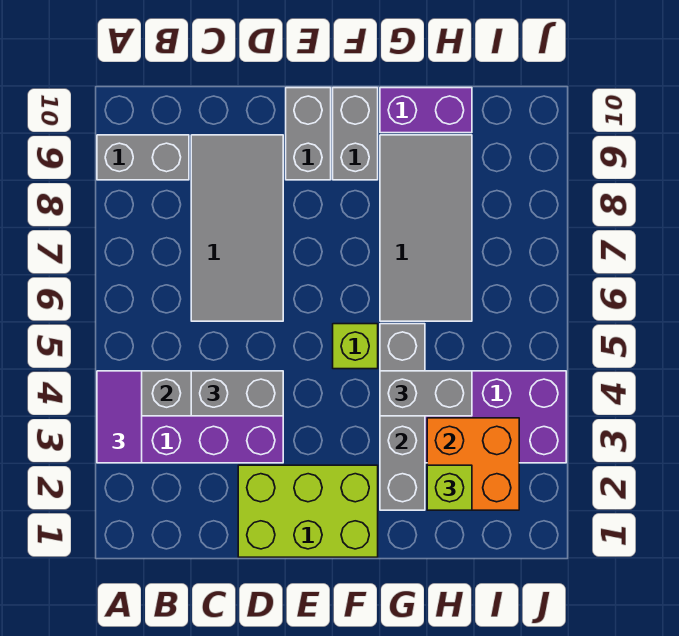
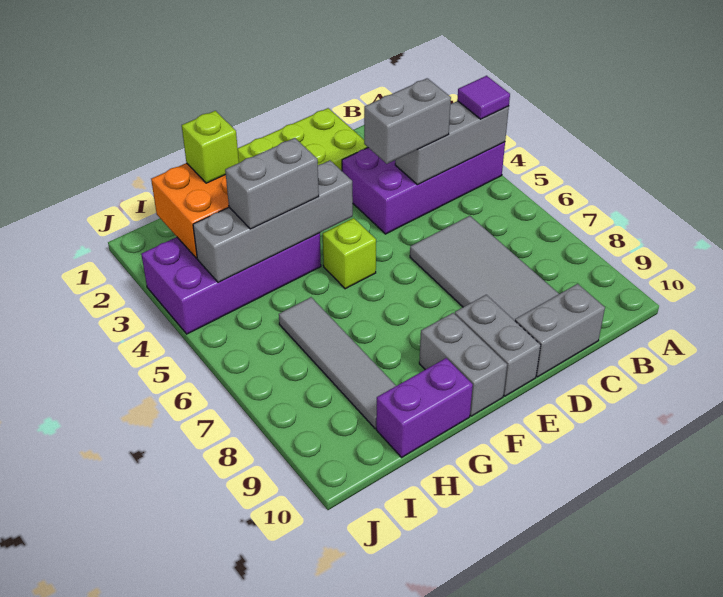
purple tile A3:A4 level 3 -> purple tile A4 level 3
grey brick A9:B9 level 1 -> grey brick C10:D10 level 1
grey brick G2:G5 level 2 -> grey brick F4:I4 level 2
grey tile G6:H9 level 1 -> grey tile H6:H9 level 1

